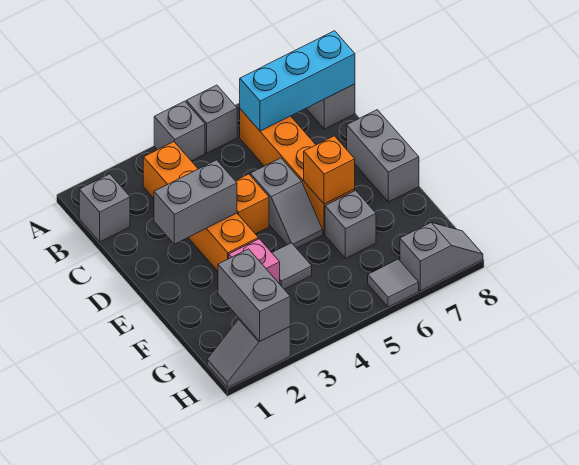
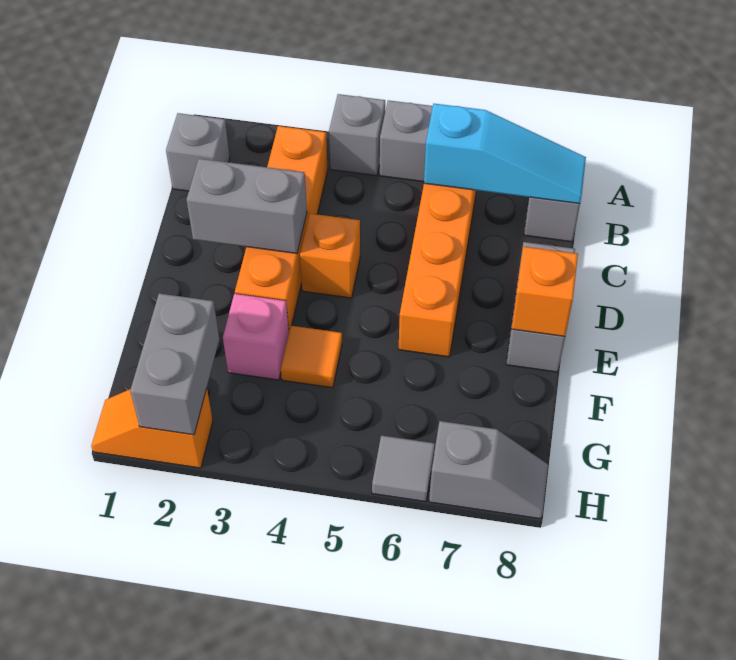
cyan brick B6:B8 level 2 -> cyan slope B6:B8 level 2 top 6
grey slope D5:E5 level 1 top D -> none
orange brick E6 level 2 -> orange brick E8 level 2
grey tile F4 level 1 -> orange tile F4 level 1
grey brick F6 level 1 -> none
grey slope H1:H2 level 1 top 2 -> orange slope H1:H2 level 1 top 2

